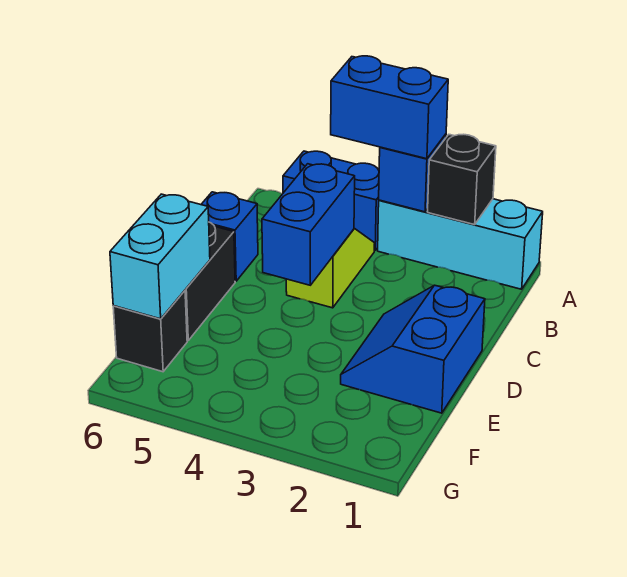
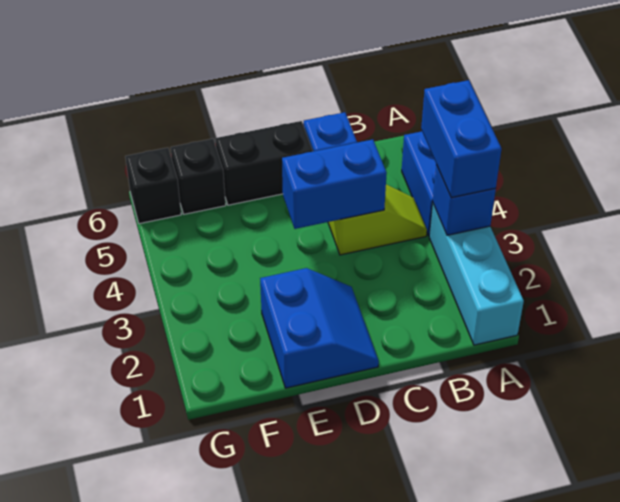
black brick A2 level 2 -> black brick G6 level 1
blue slope D1:E2 level 1 top 1 -> blue slope D1:E2 level 1 top E
cyan brick E6:F6 level 2 -> none

